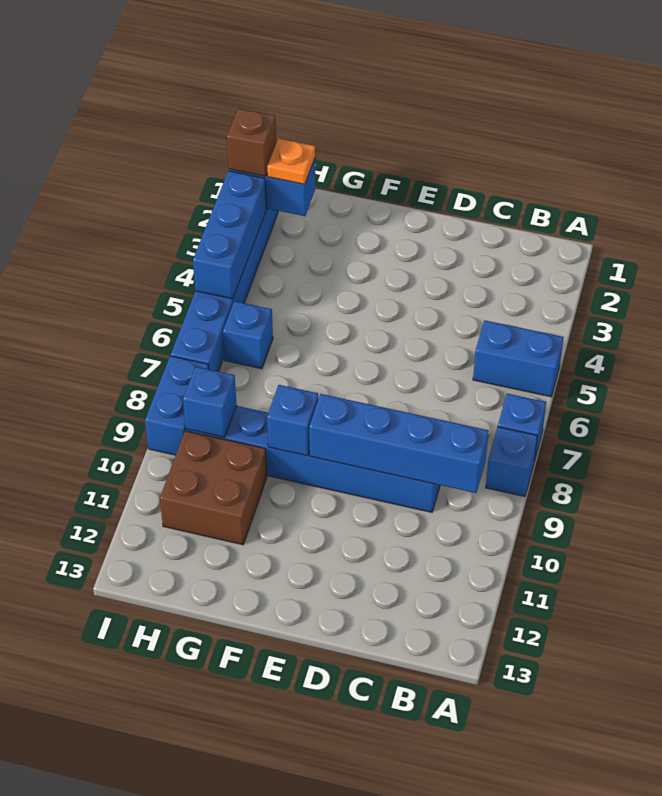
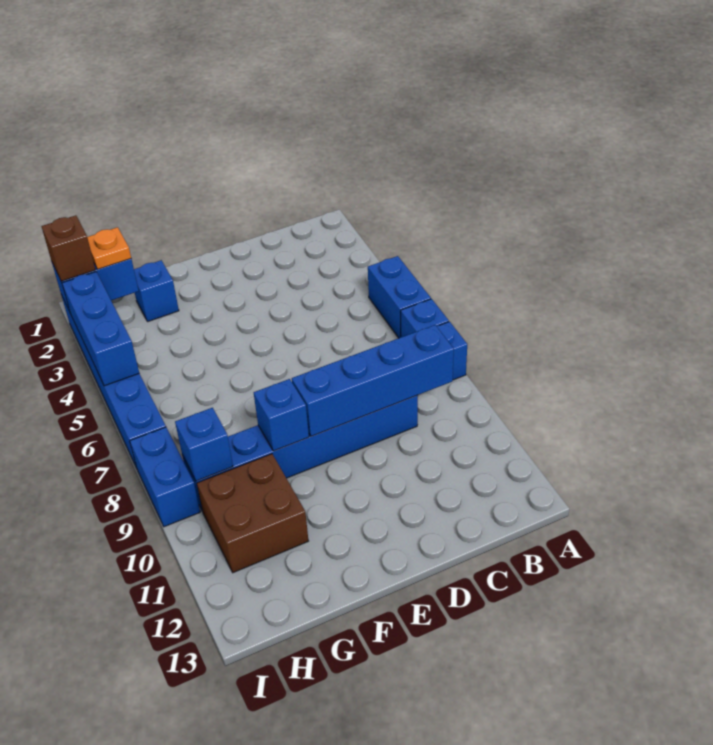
blue brick A5:B5 level 1 -> blue brick A5:A6 level 1
blue brick H6 level 1 -> blue brick G2 level 1

